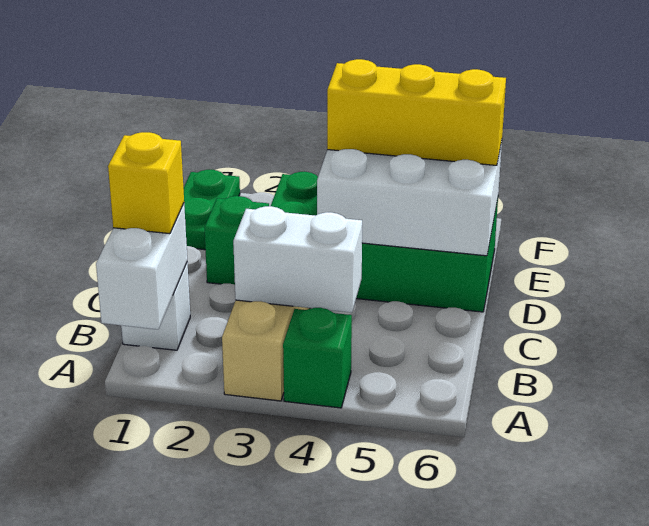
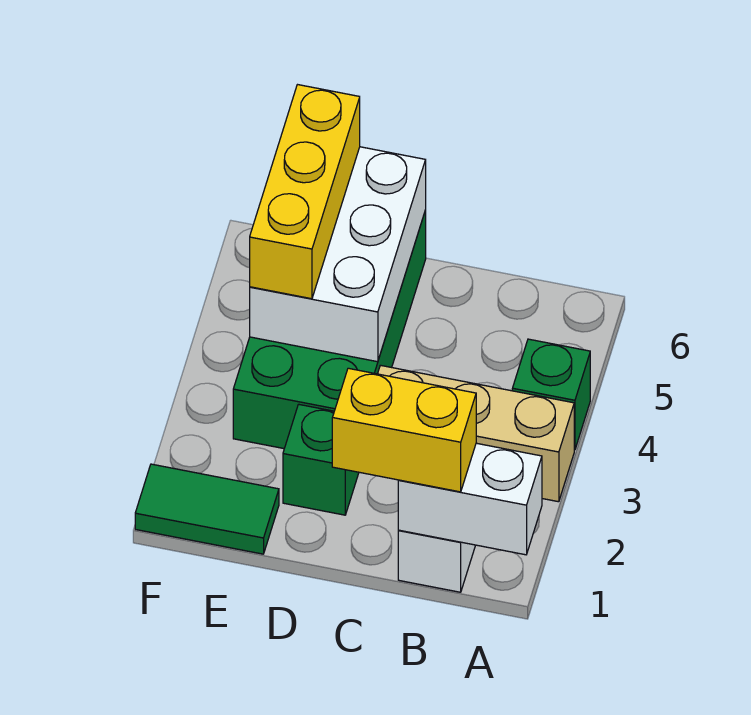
yellow brick B1 level 3 -> yellow brick B1:C1 level 3
white brick B3:B4 level 2 -> none
green plate E1:F1 level 1 -> green tile E1:F1 level 1

